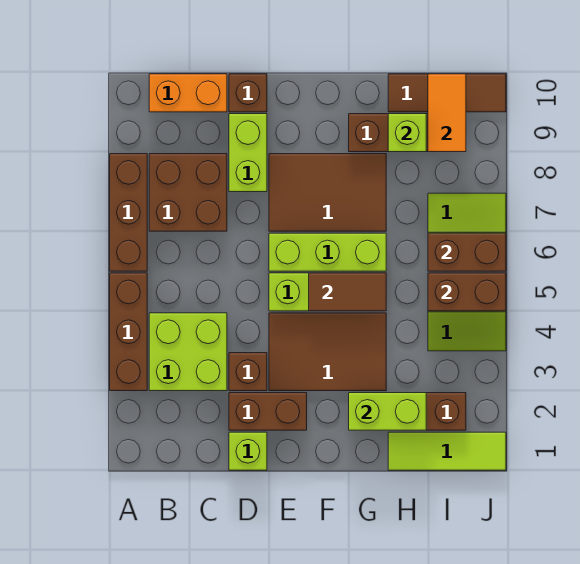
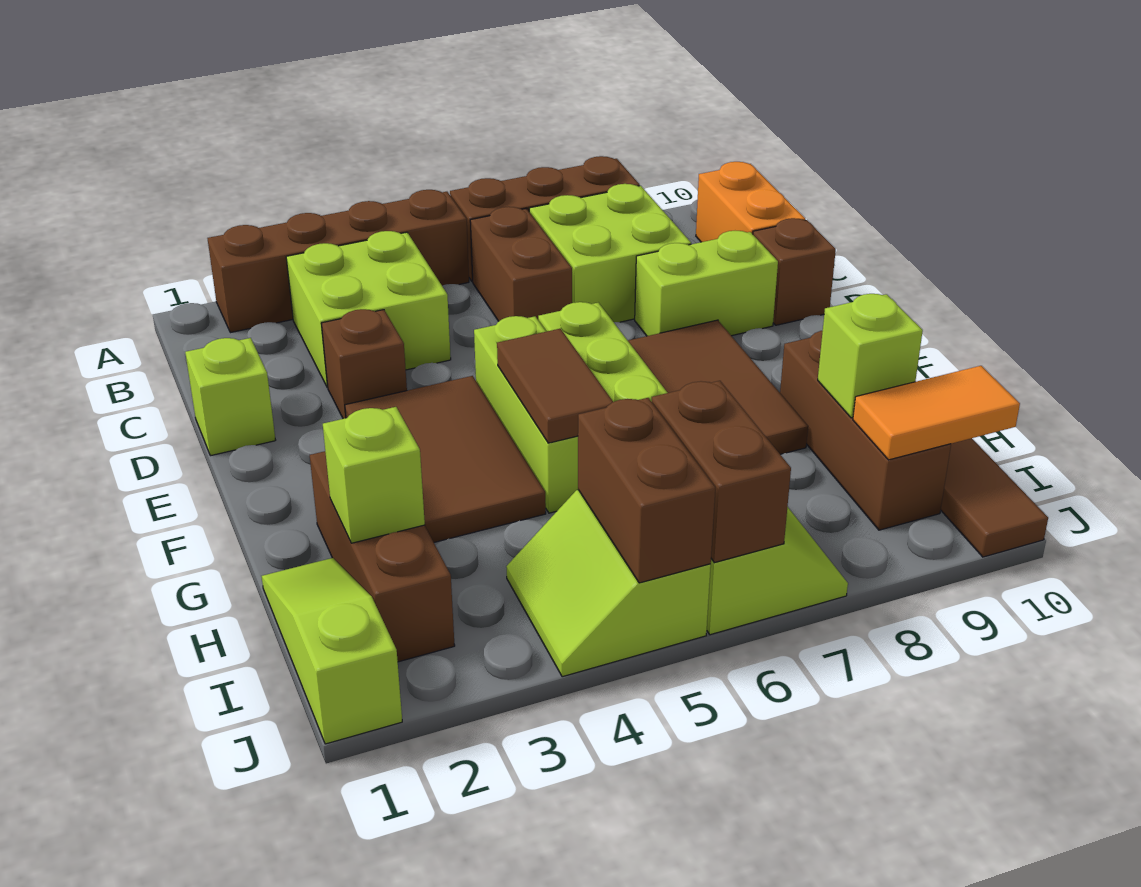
brown brick A3:A5 level 1 -> brown brick A2:A5 level 1
brown brick B7:C8 level 1 -> lime brick B7:C8 level 1
brown brick D2:E2 level 1 -> brown brick B6:C6 level 1
lime brick G2:H2 level 2 -> lime brick H2 level 2
lime tile H1:J1 level 1 -> lime slope H1:J1 level 1 top J

